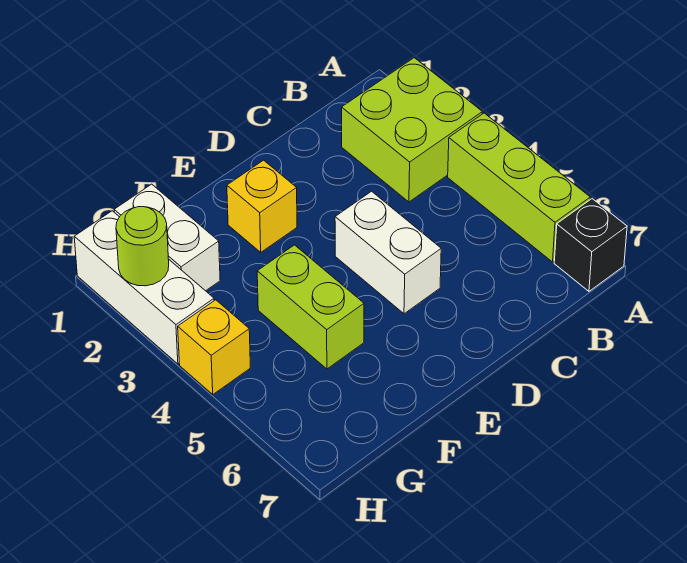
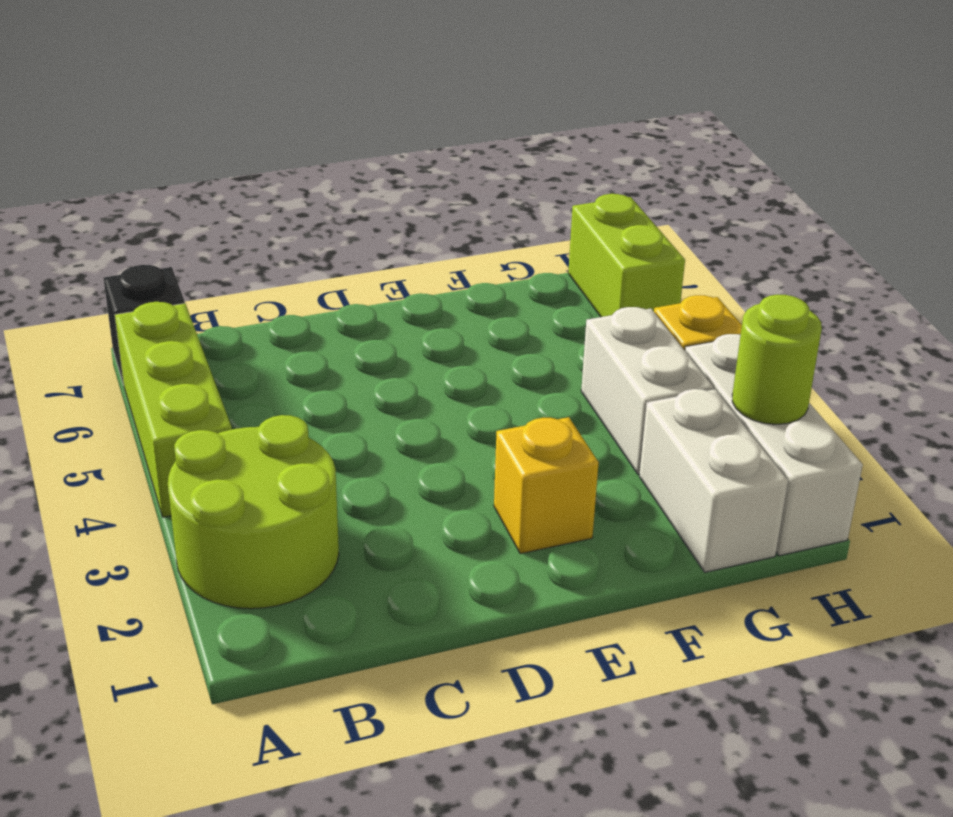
lime brick A2:B3 level 1 -> lime round brick A2:B3 level 1
white brick D4:D5 level 1 -> white brick G3:G4 level 1
lime brick F4:F5 level 1 -> lime brick H6:H7 level 1

